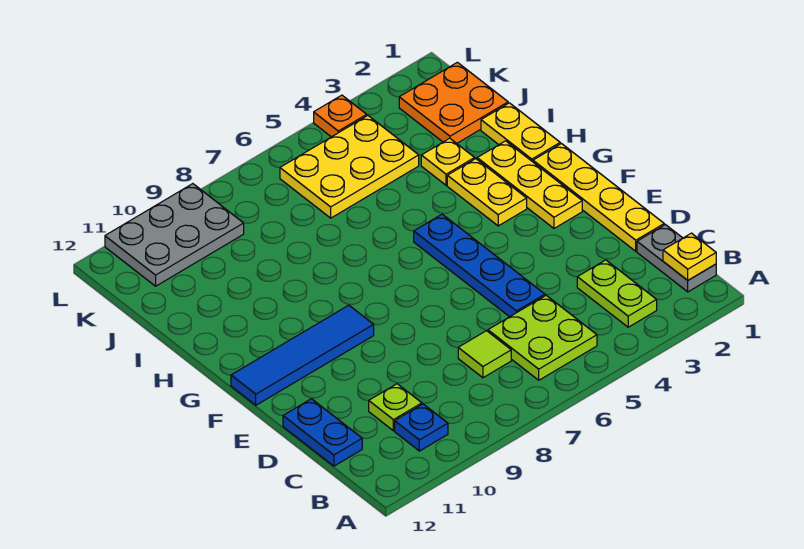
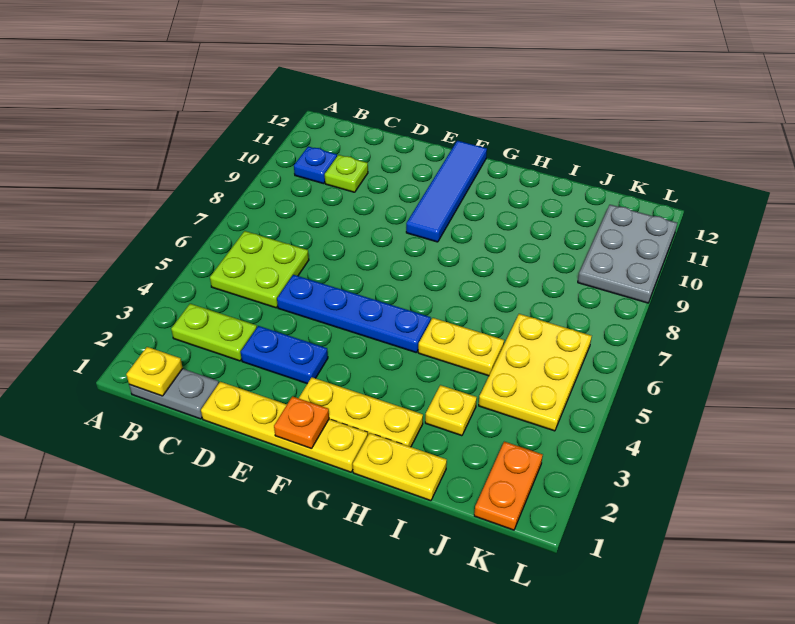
lime tile C7 level 1 -> none
blue plate C12:D12 level 1 -> blue plate D3:E3 level 1
yellow plate G3:H3 level 1 -> yellow plate H5:I5 level 1
orange plate J1:K2 level 1 -> orange plate K1:K2 level 1
orange plate L4 level 1 -> orange plate F1 level 2

